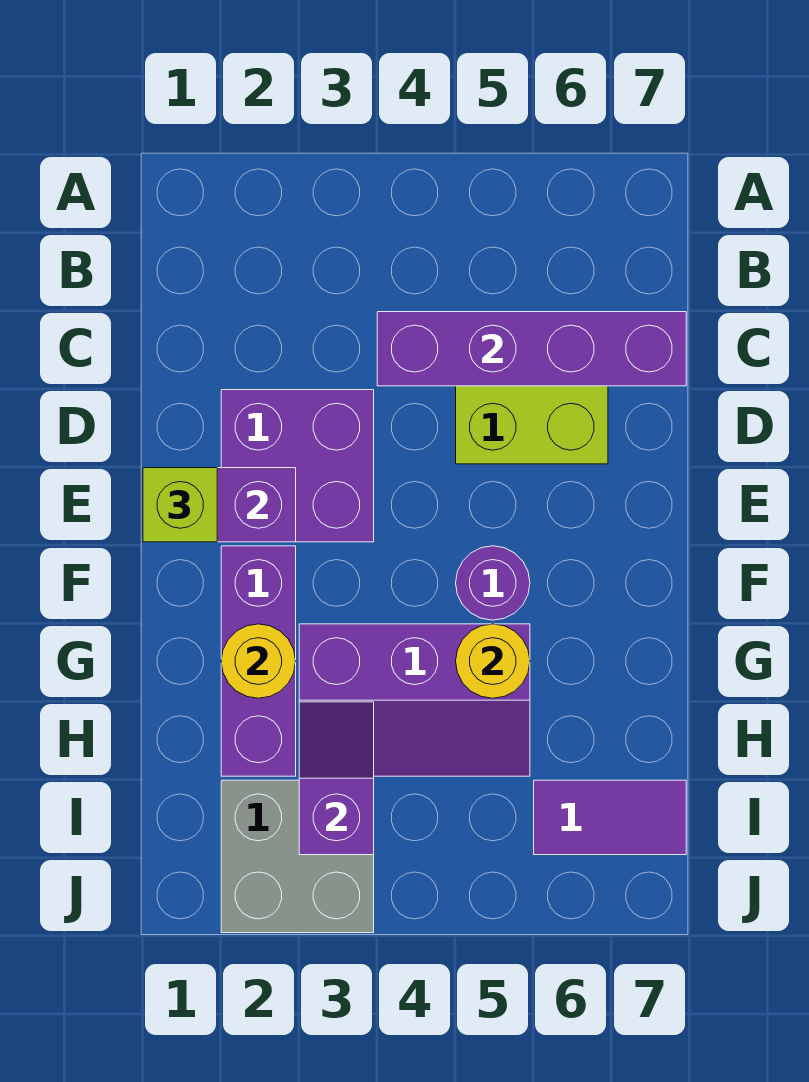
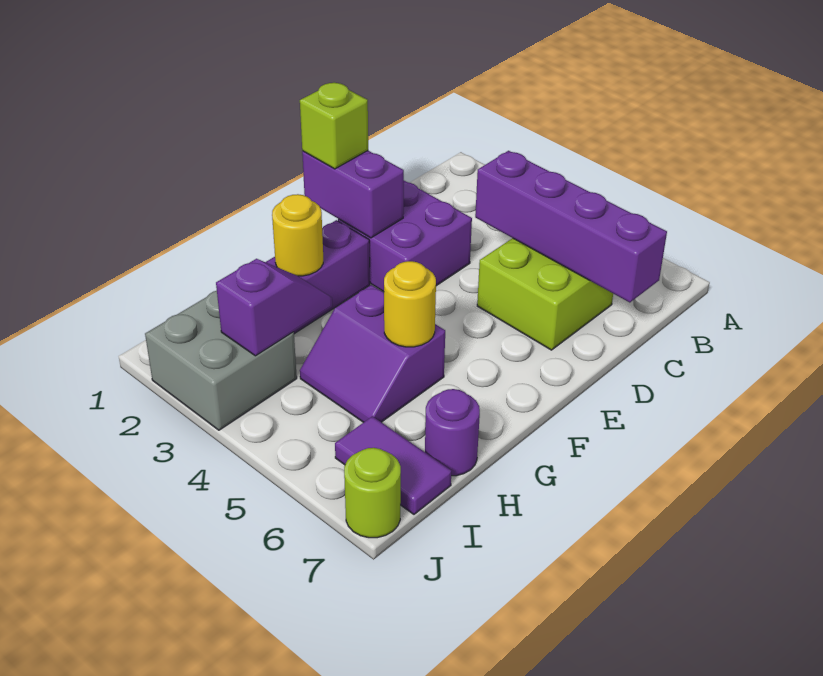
purple round brick F5 level 1 -> purple round brick H7 level 1
purple slope G3:H5 level 1 top G -> purple slope G4:H5 level 1 top G
none -> lime round brick J7 level 1

